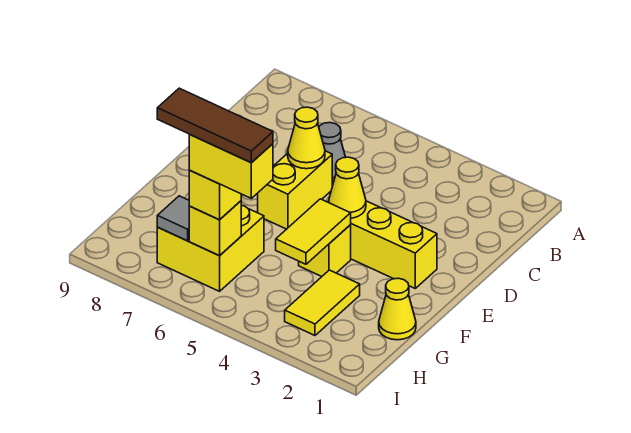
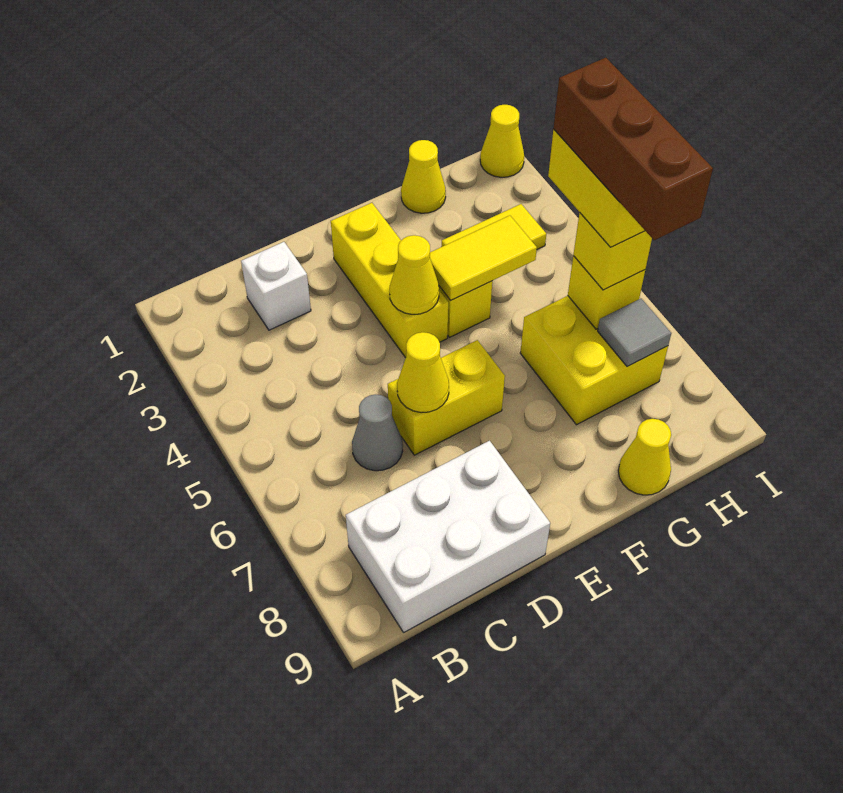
none -> white brick B8:D9 level 1
none -> white brick C2 level 1
none -> yellow cone G9 level 1
brown tile H5:H7 level 5 -> brown brick H5:H7 level 5
none -> yellow cone I1 level 1

